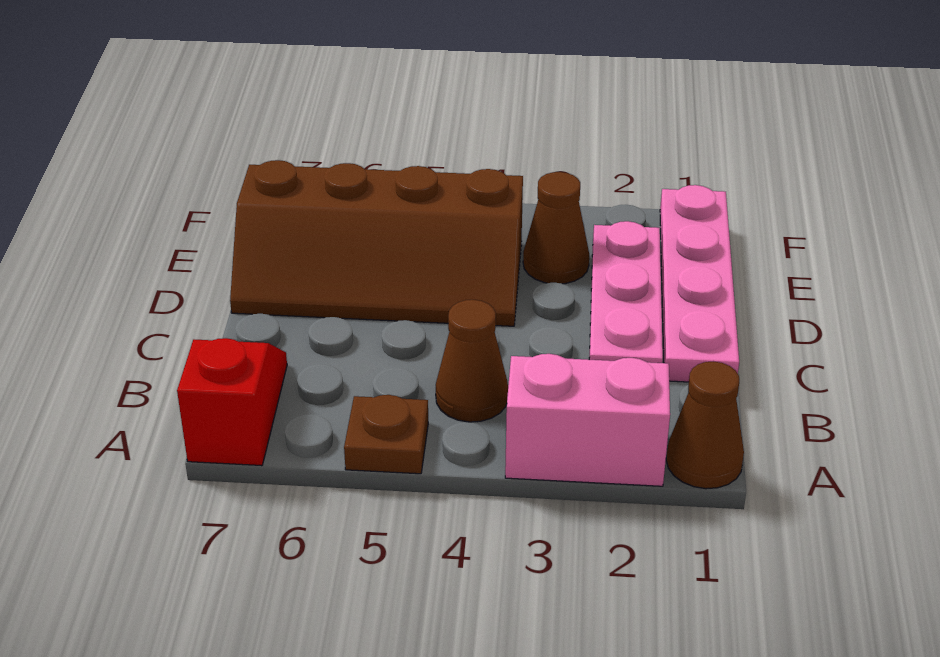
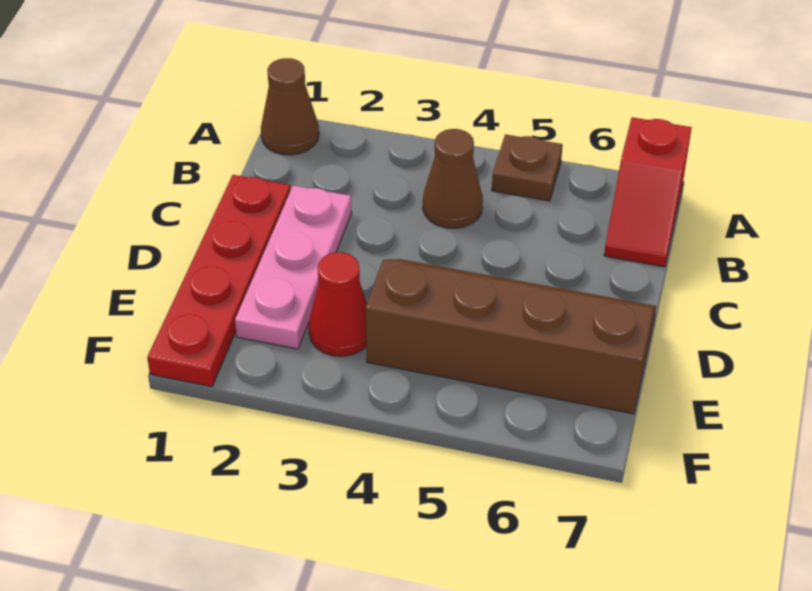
pink brick A2:A3 level 1 -> none
pink plate C1:F1 level 1 -> red plate C1:F1 level 1
brown cone E3 level 1 -> red cone E3 level 1

